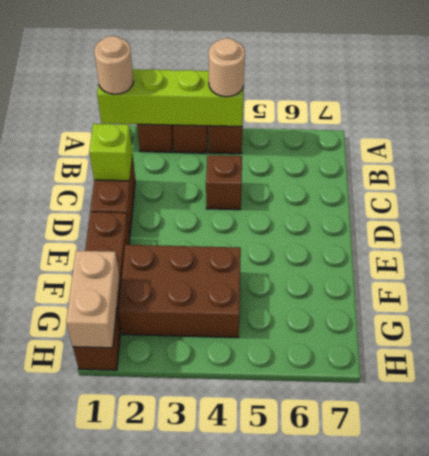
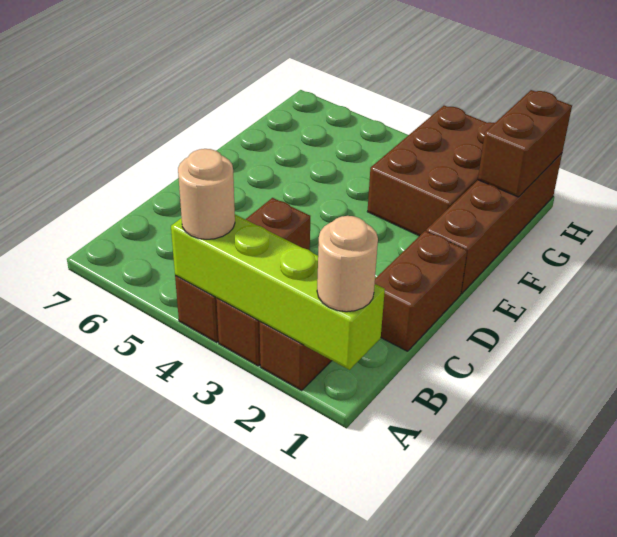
lime brick C1 level 2 -> none
brown brick F2:G4 level 1 -> brown brick F2:H3 level 1
tan brick G1:H1 level 2 -> brown brick G1:H1 level 2

